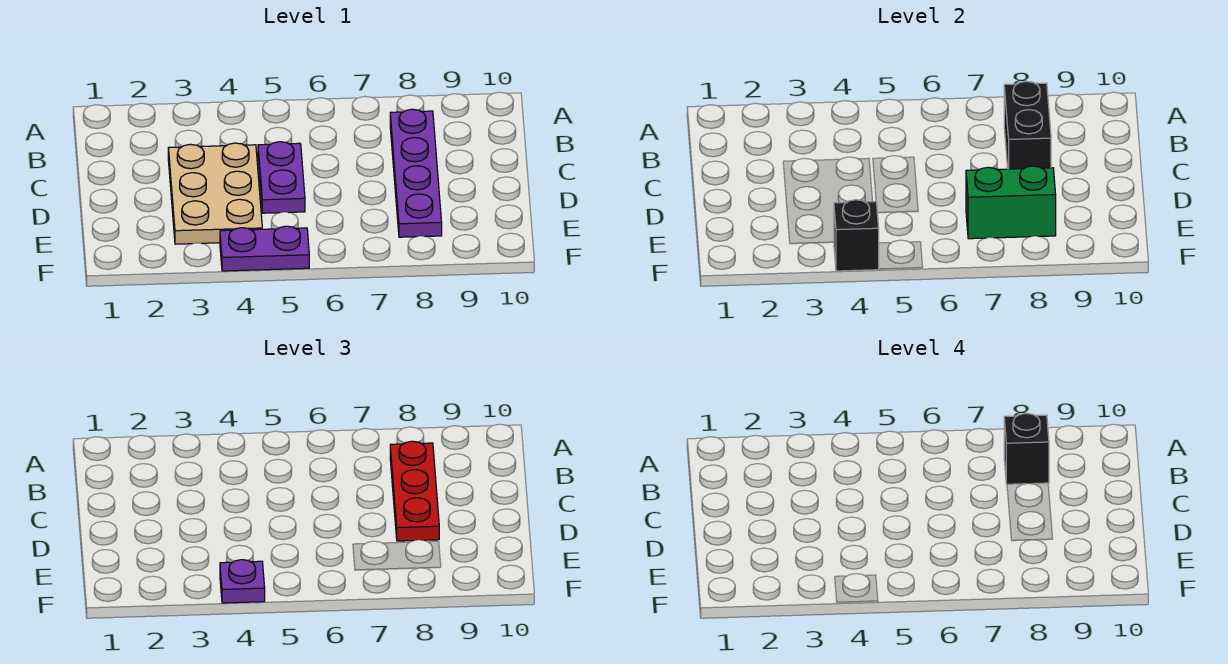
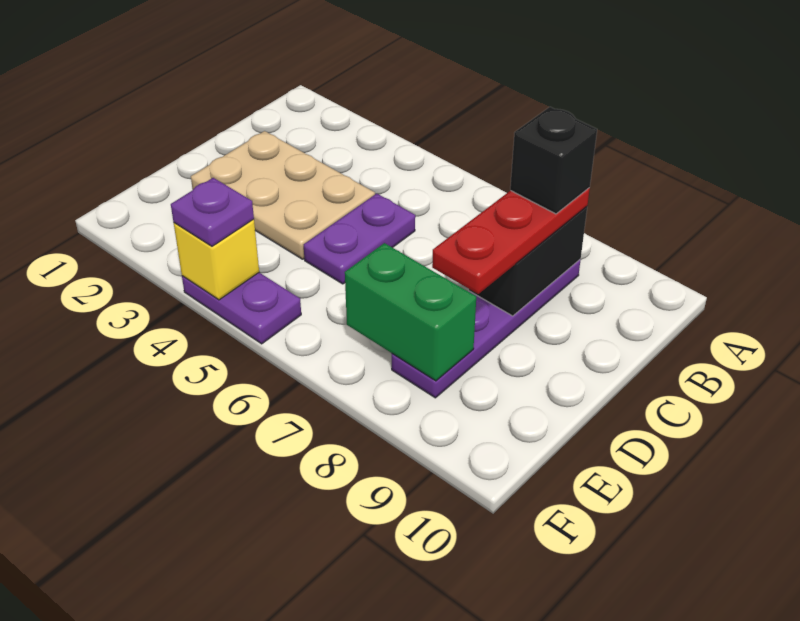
tan plate C3:E4 level 1 -> tan plate C2:D4 level 1
black brick F4 level 2 -> yellow brick F4 level 2

